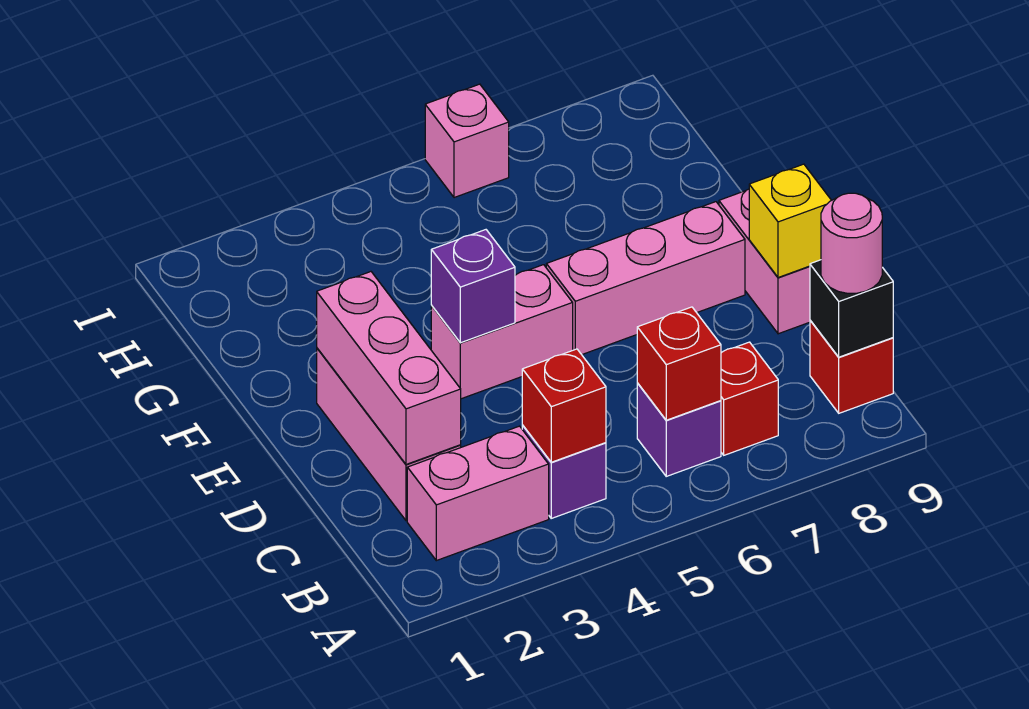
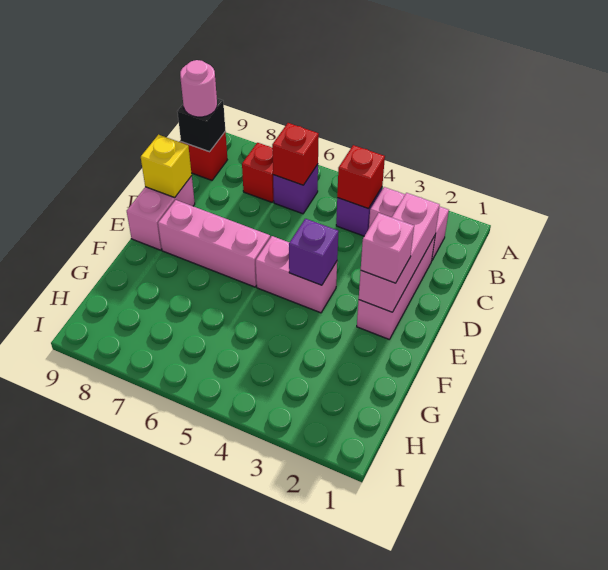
pink brick I6 level 1 -> pink brick E2 level 3

